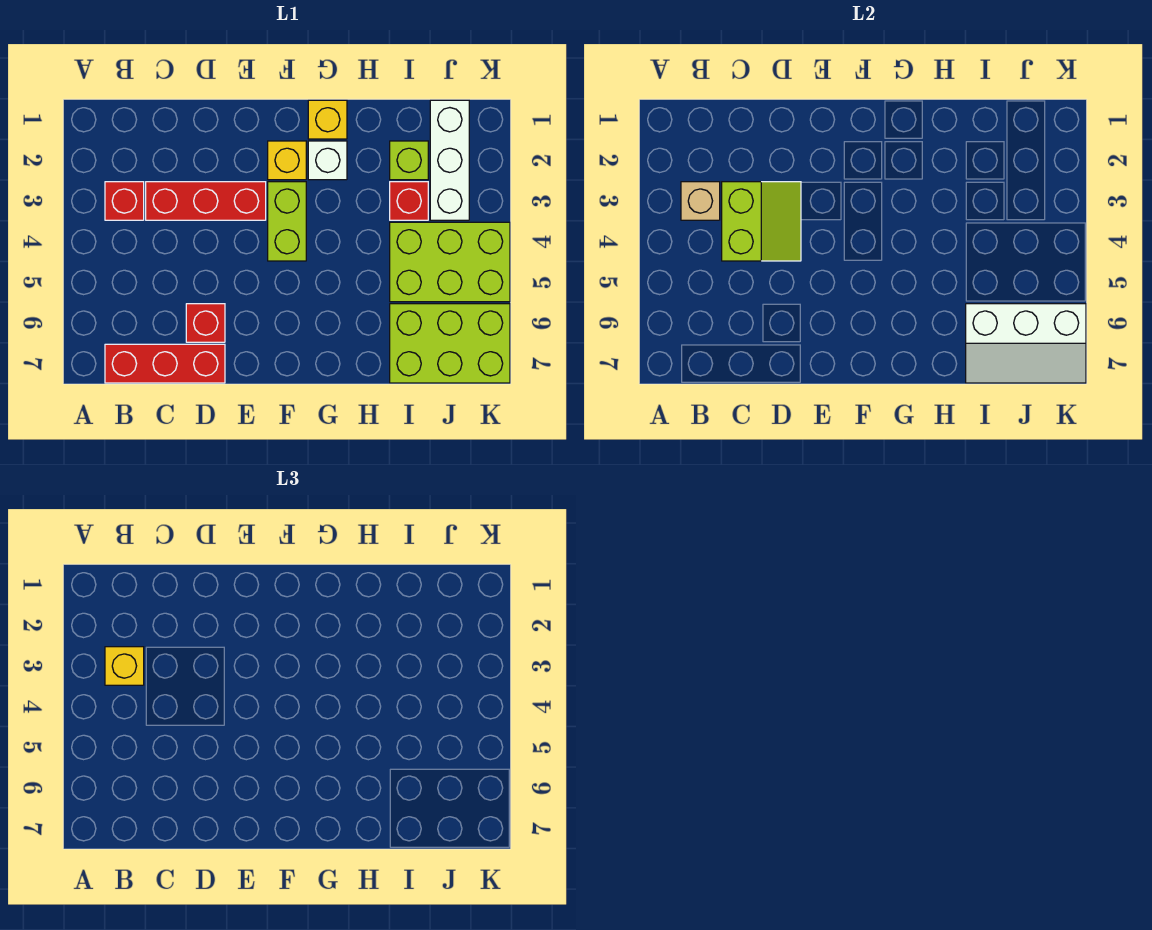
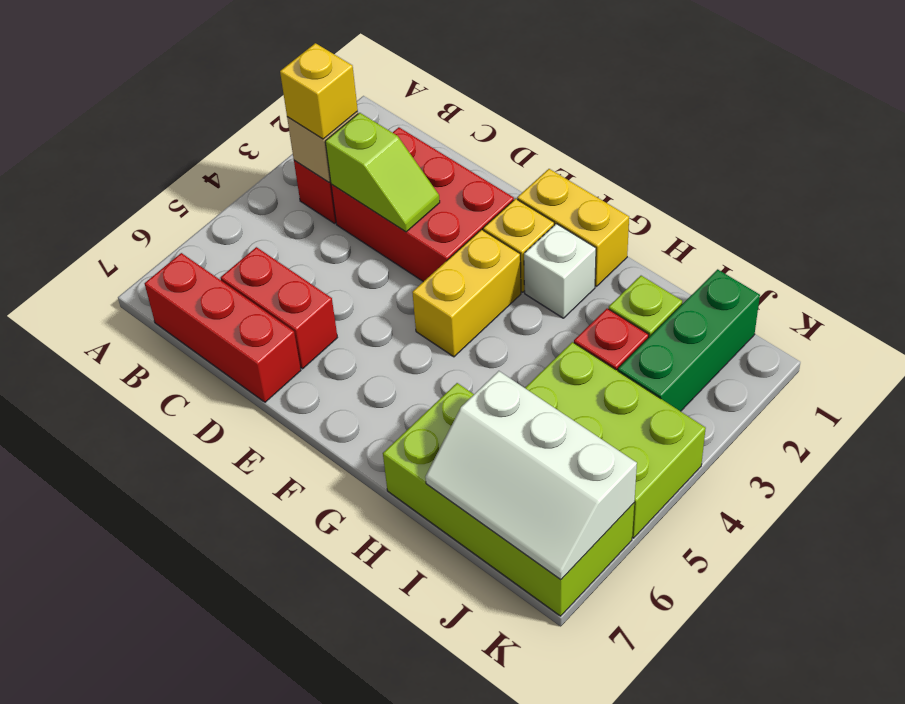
red brick C3:E3 level 1 -> red brick C2:E3 level 1
lime slope C3:D4 level 2 top C -> lime slope C3:D3 level 2 top C
red brick D6 level 1 -> red brick C6:D6 level 1
lime brick F3:F4 level 1 -> yellow brick F3:F4 level 1
yellow brick G1 level 1 -> yellow brick F1:G1 level 1
lime brick I6:K7 level 1 -> lime brick H6:K7 level 1
white brick J1:J3 level 1 -> green brick J1:J3 level 1

